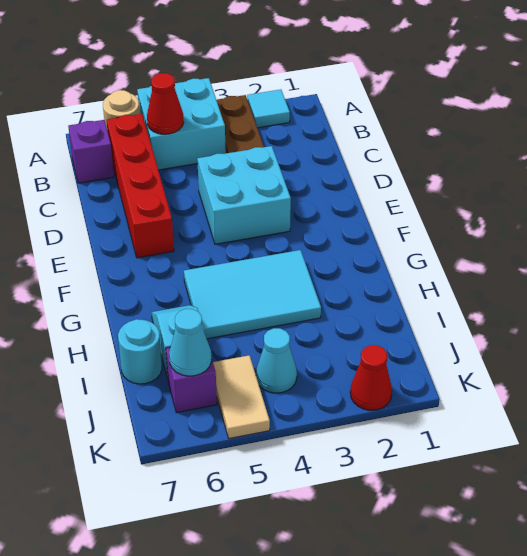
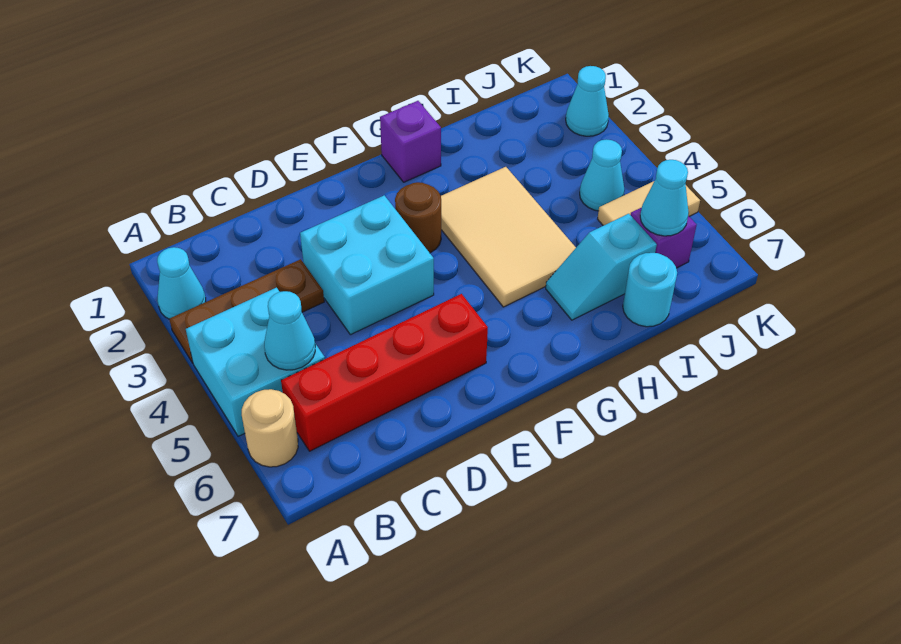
cyan tile A2 level 1 -> cyan cone A2 level 1
red cone B5 level 2 -> cyan cone B5 level 2
purple brick B7 level 1 -> purple brick G1 level 1
none -> brown round brick F3 level 1
cyan tile G3:H5 level 1 -> tan tile G3:H5 level 1
red cone K2 level 1 -> cyan cone K2 level 1

